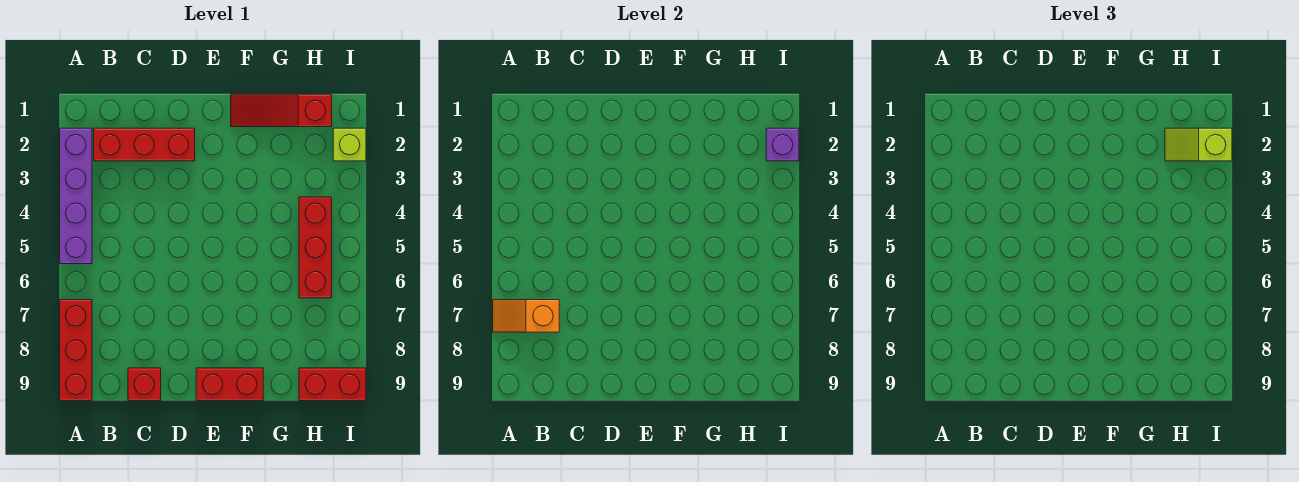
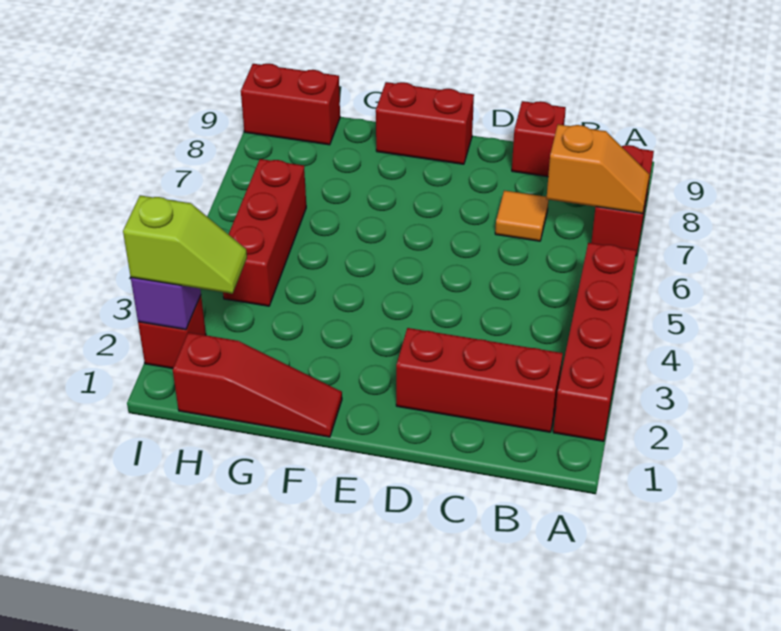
purple brick A2:A5 level 1 -> red brick A2:A5 level 1
red brick A7:A9 level 1 -> red brick A7:A8 level 1
none -> orange tile C7 level 1
lime brick I2 level 1 -> red brick I2 level 1

